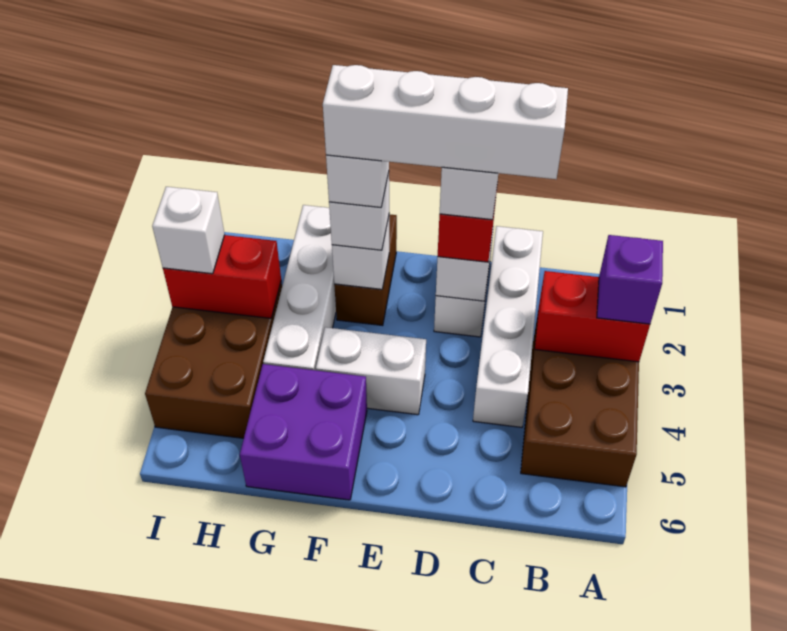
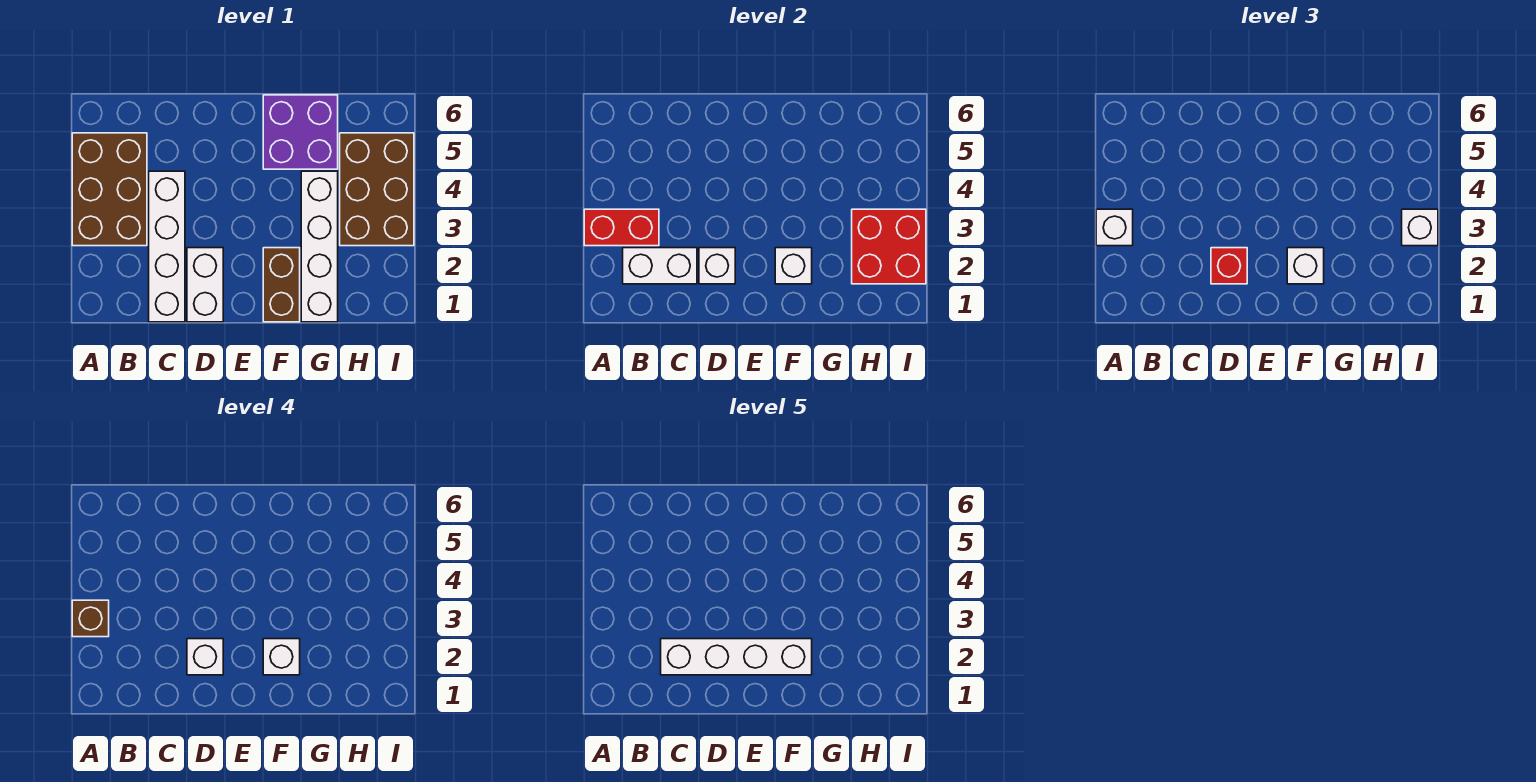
purple brick A3 level 3 -> white brick A3 level 3
none -> brown brick A3 level 4
white brick E4:F4 level 1 -> white brick B2:C2 level 2
red brick H3:I3 level 2 -> red brick H2:I3 level 2

